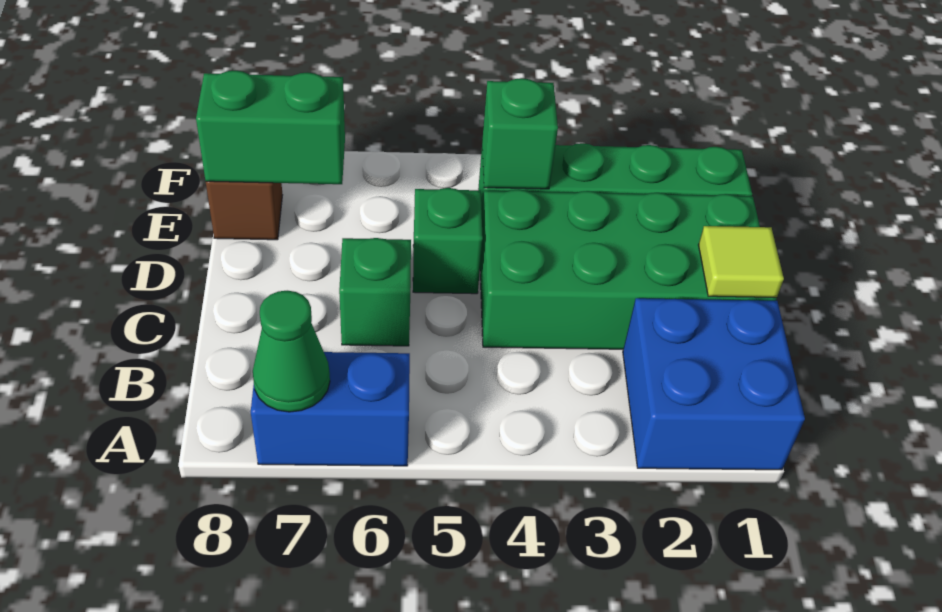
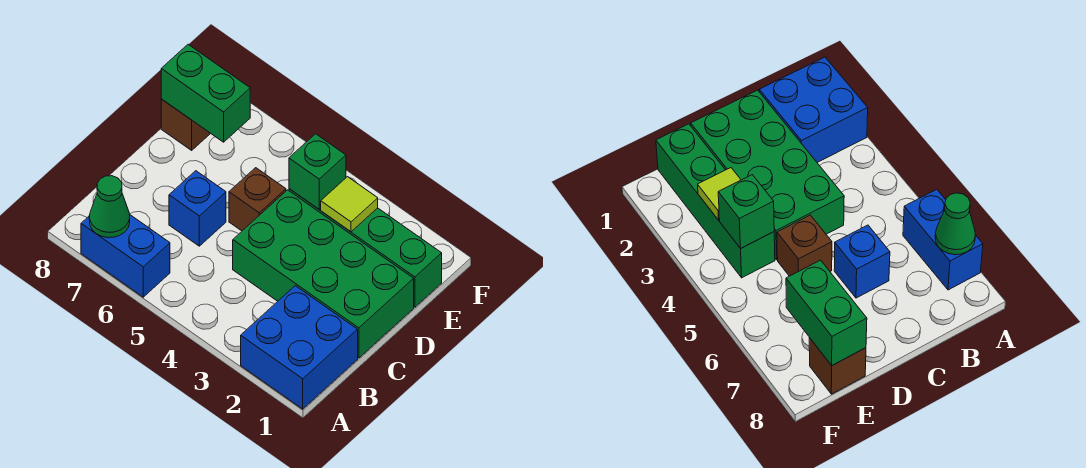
lime tile C1 level 2 -> lime tile E3 level 2
green brick C6 level 1 -> blue brick C6 level 1
green brick D5 level 1 -> brown brick D5 level 1

